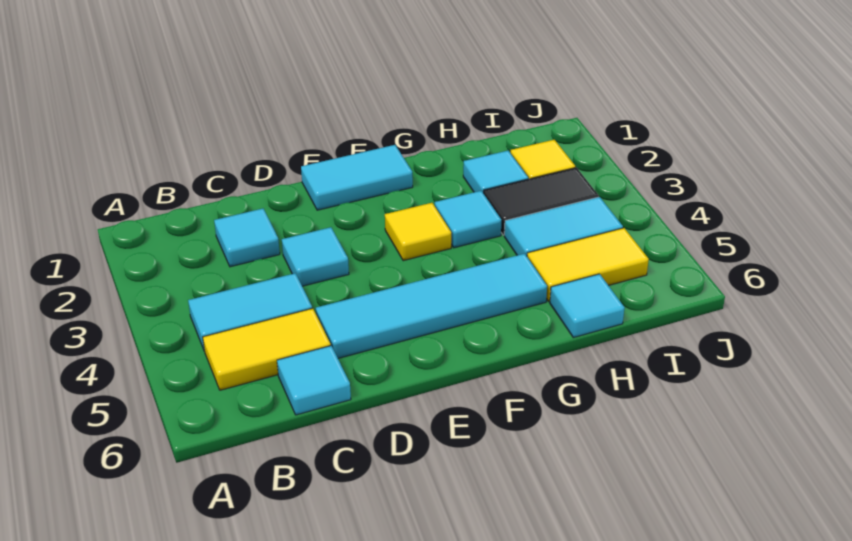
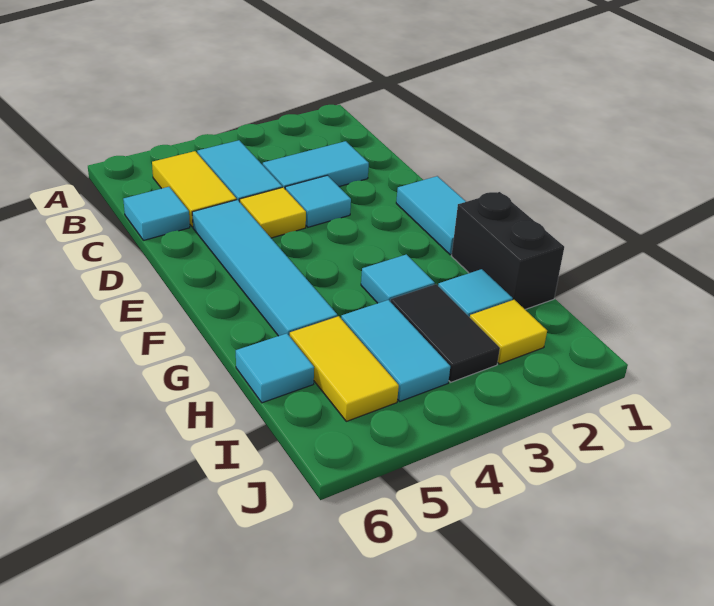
cyan tile C2 level 1 -> cyan tile C2:C3 level 1
yellow tile F3 level 1 -> yellow tile D4 level 1
none -> black brick G1:H1 level 1

